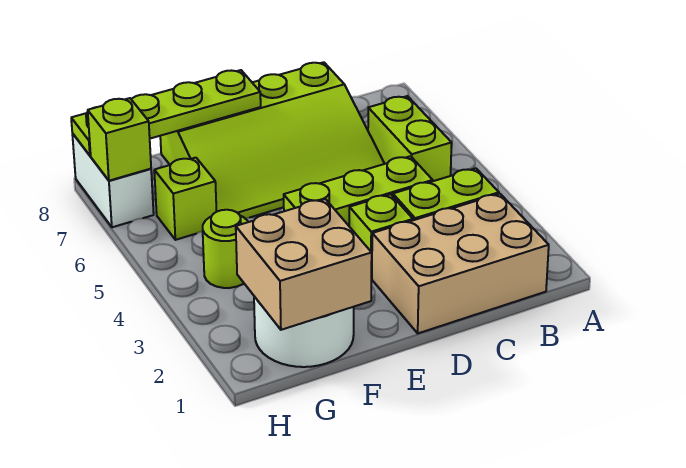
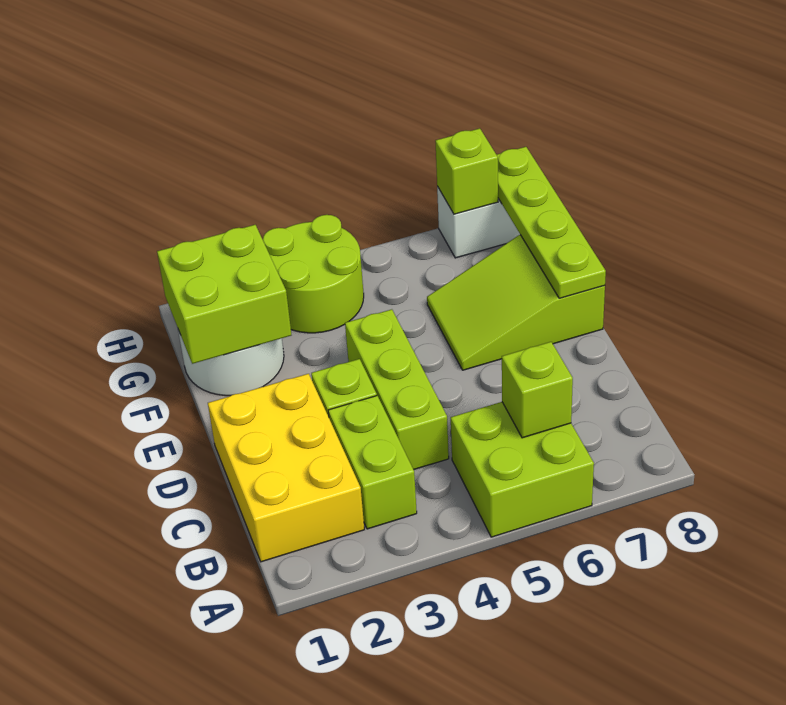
tan brick B1:D2 level 1 -> yellow brick B1:D2 level 1
lime brick B5:B6 level 1 -> lime brick A5:B6 level 1
lime slope C6:F8 level 1 top 8 -> lime slope E6:F8 level 1 top 8
tan brick F1:G2 level 2 -> lime brick F1:G2 level 2
lime round brick G4 level 1 -> lime round brick G3:H4 level 1
lime brick G6 level 1 -> lime brick B6 level 2

